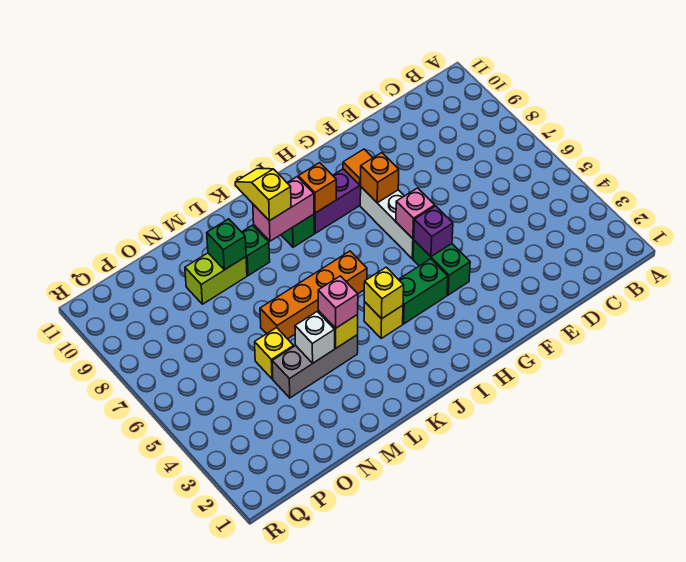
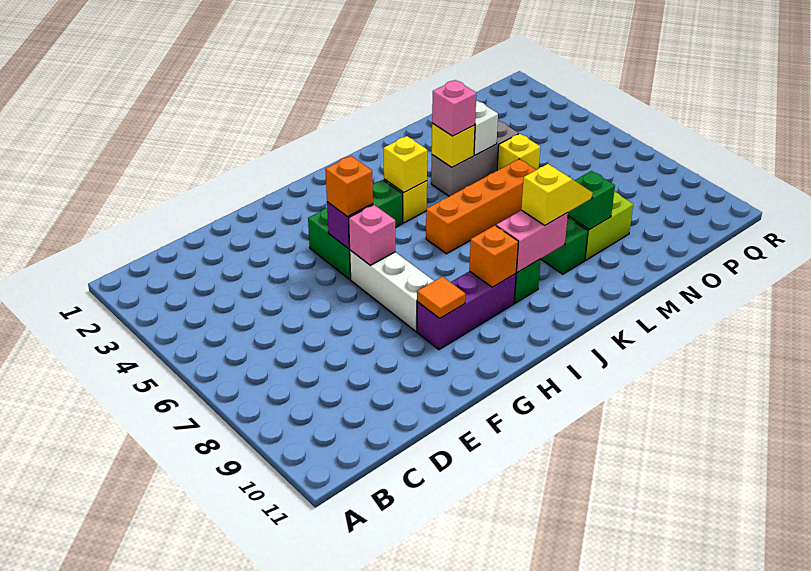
orange brick G8 level 2 -> orange brick G5 level 3
yellow slope K9:K10 level 3 top 9 -> yellow slope K9:L9 level 3 top K

